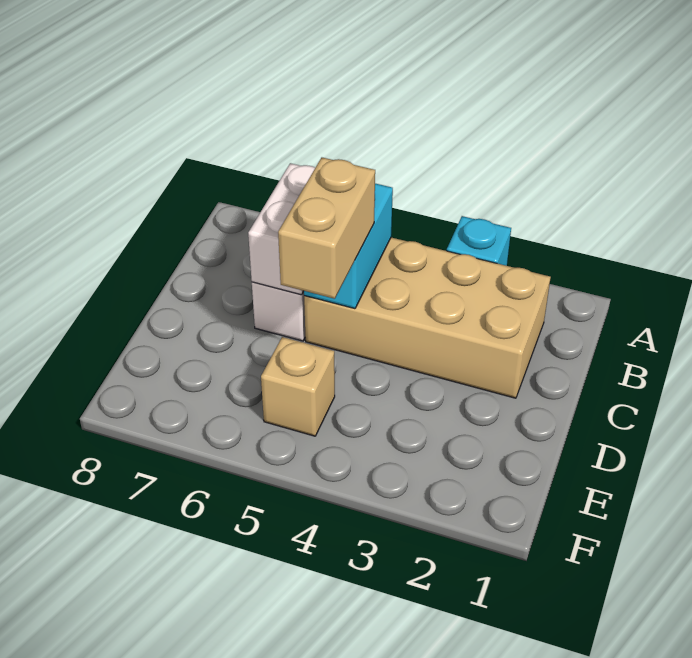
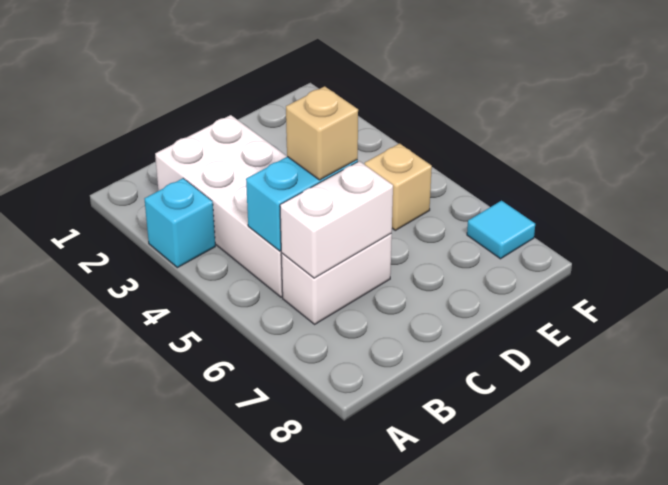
tan brick B2:C5 level 1 -> white brick B2:C5 level 1
tan brick C5:D5 level 3 -> tan brick C5 level 3
none -> cyan tile F7 level 1

